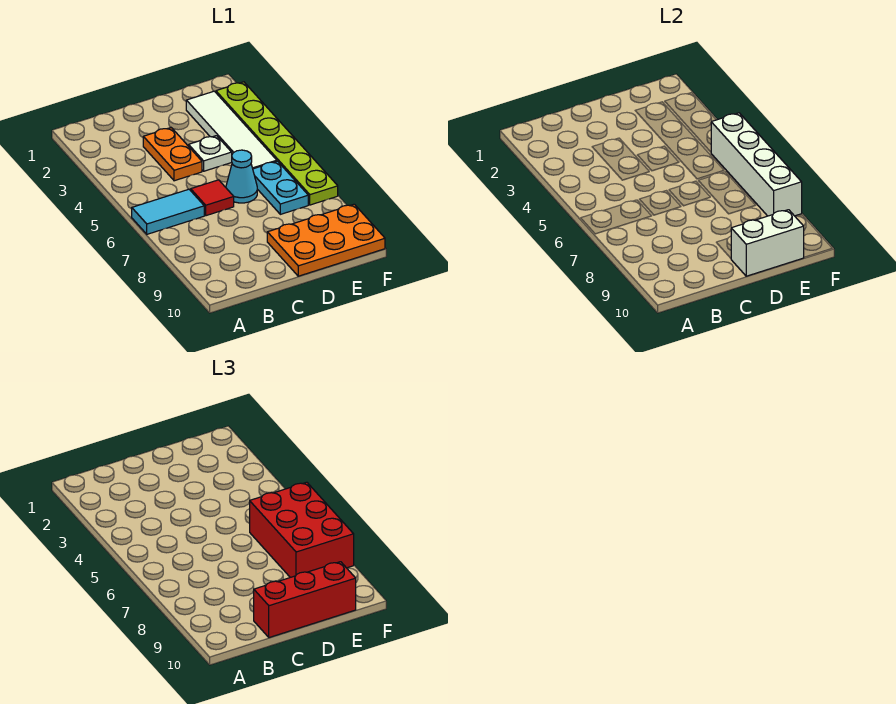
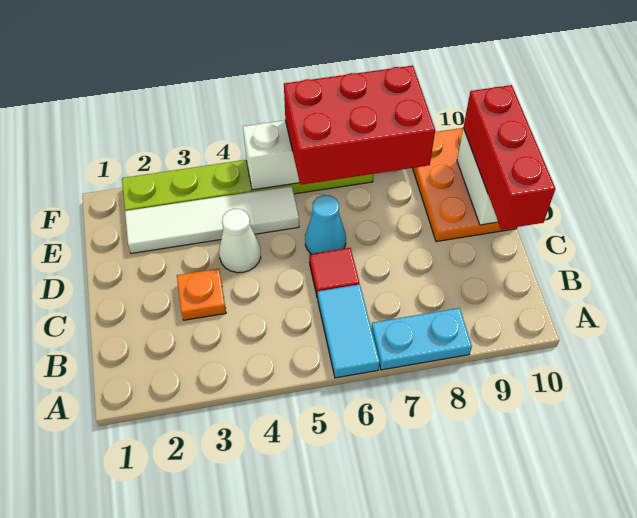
orange plate C3:C4 level 1 -> orange plate C3 level 1
white plate D4 level 1 -> white cone D4 level 1
cyan plate E6:E7 level 1 -> cyan plate A7:A8 level 1

